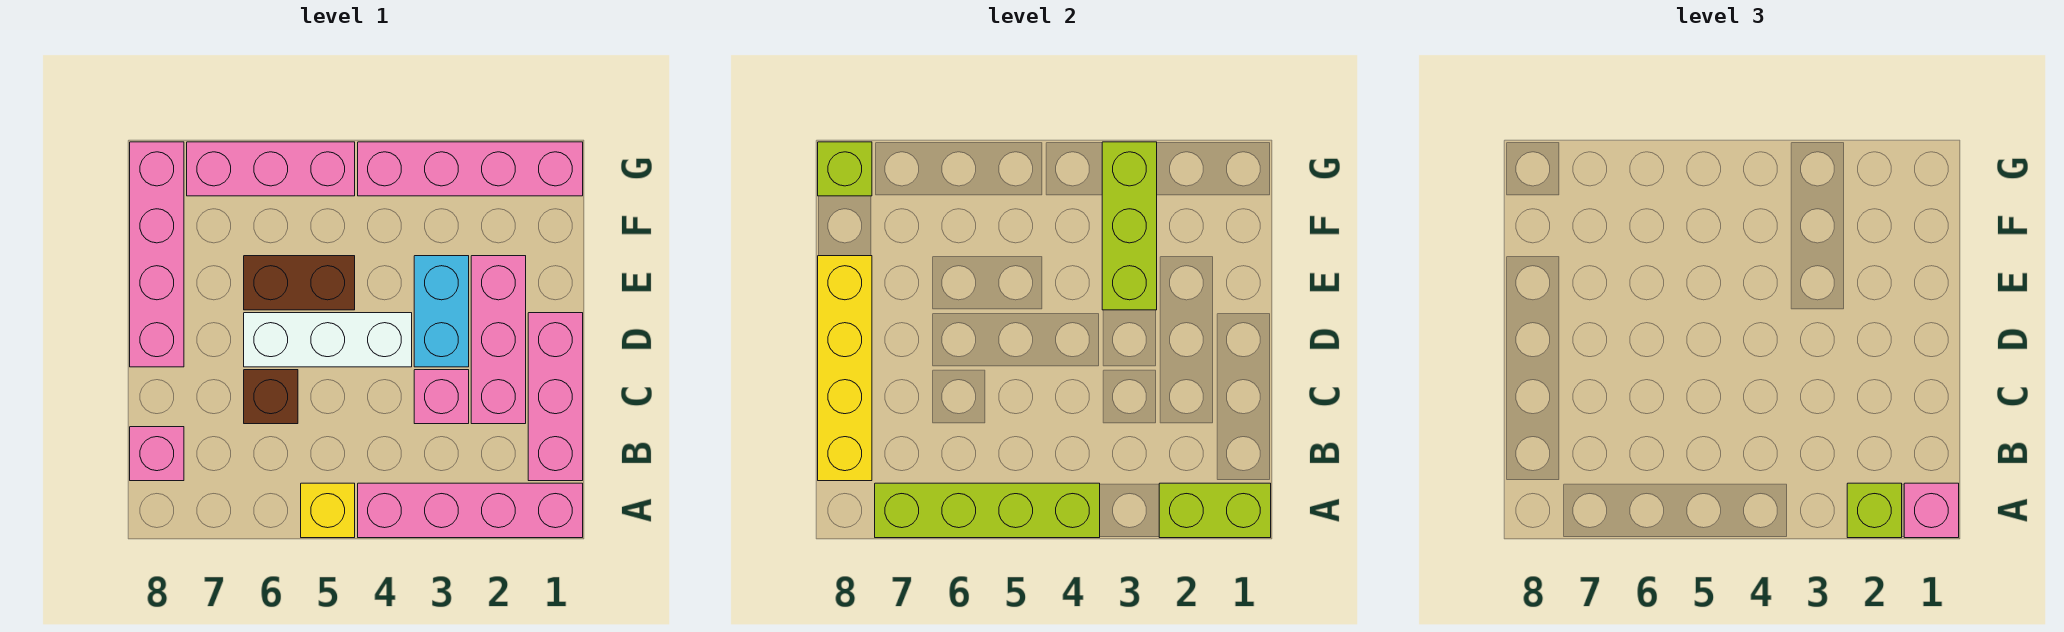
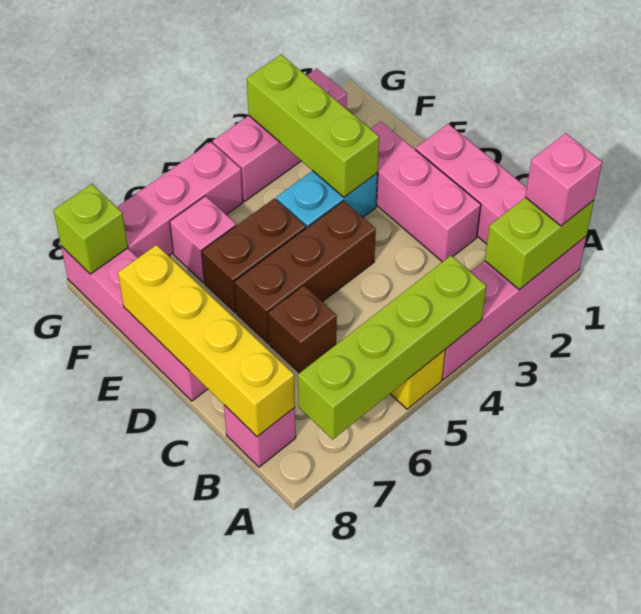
lime brick A2 level 3 -> none
pink brick C3 level 1 -> pink brick F6 level 1
cyan brick D3:E3 level 1 -> cyan brick E3:E4 level 1
white brick D4:D6 level 1 -> brown brick D4:D6 level 1
pink brick G1:G4 level 1 -> pink brick G2:G4 level 1

